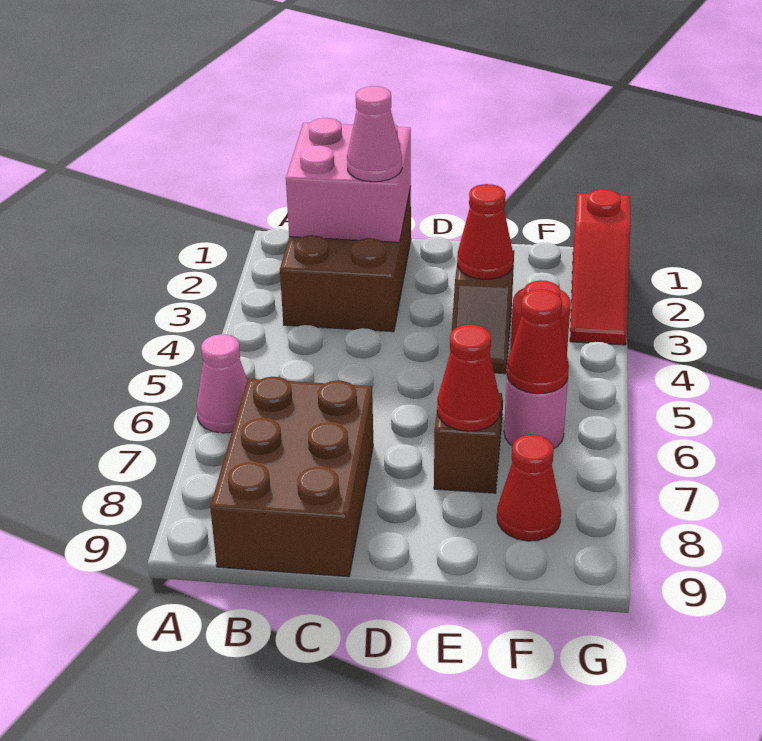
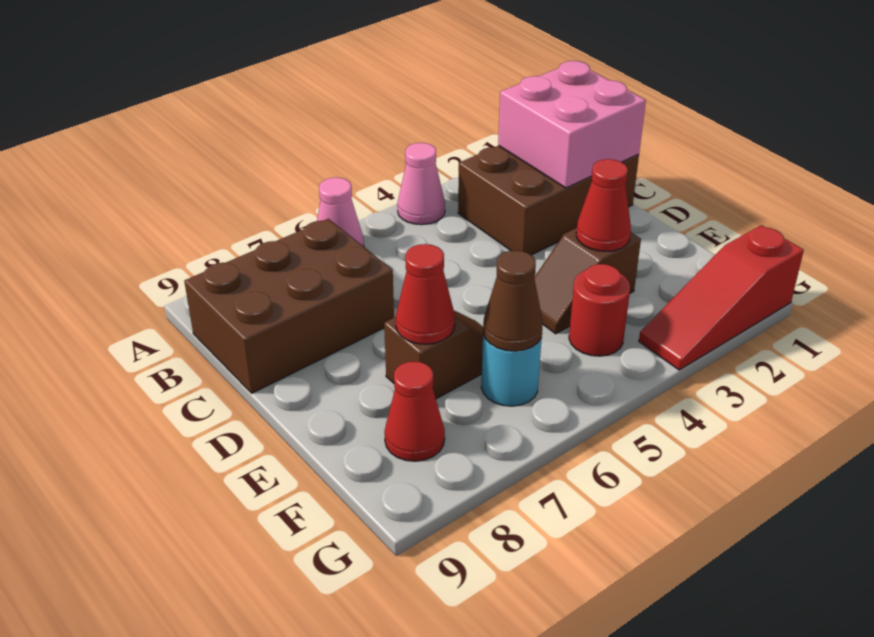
pink cone C2 level 3 -> pink cone A4 level 1
pink round brick F6 level 1 -> cyan round brick F6 level 1
red cone F6 level 2 -> brown cone F6 level 2

